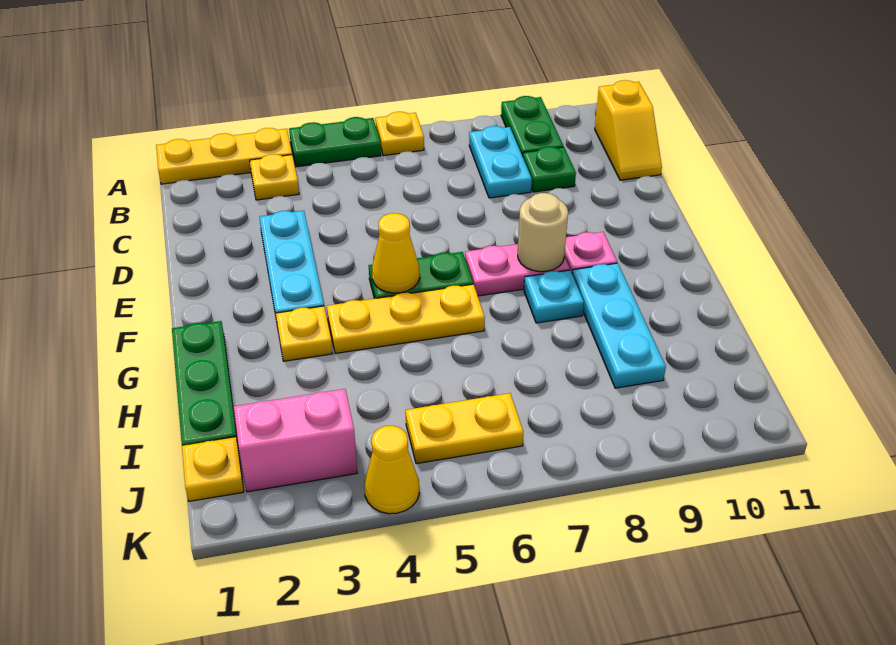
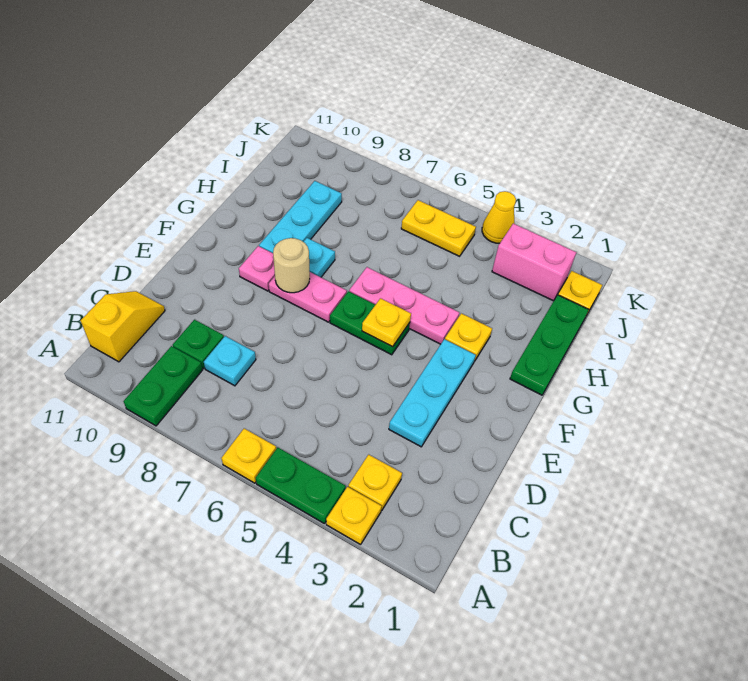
yellow plate A1:A3 level 1 -> yellow plate A3 level 1
cyan plate B8:C8 level 1 -> cyan plate C8 level 1
yellow cone F5 level 2 -> yellow plate F5 level 2
yellow plate G4:G6 level 1 -> pink plate G4:G6 level 1

